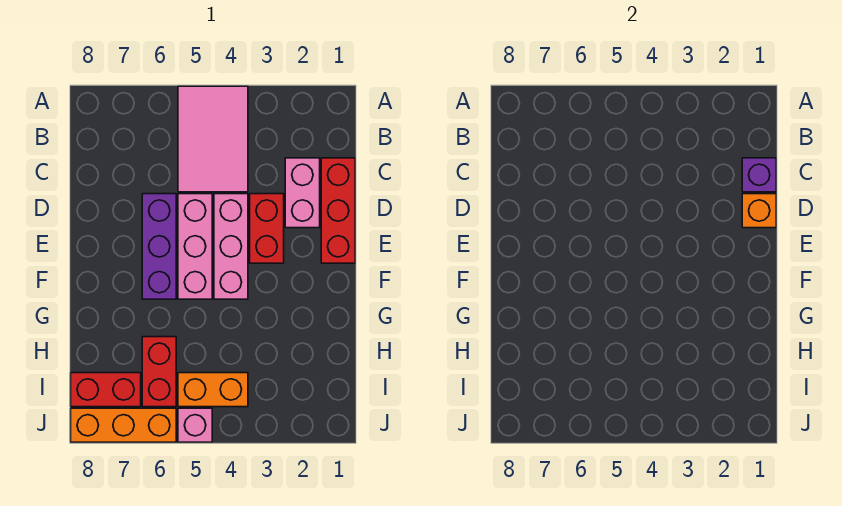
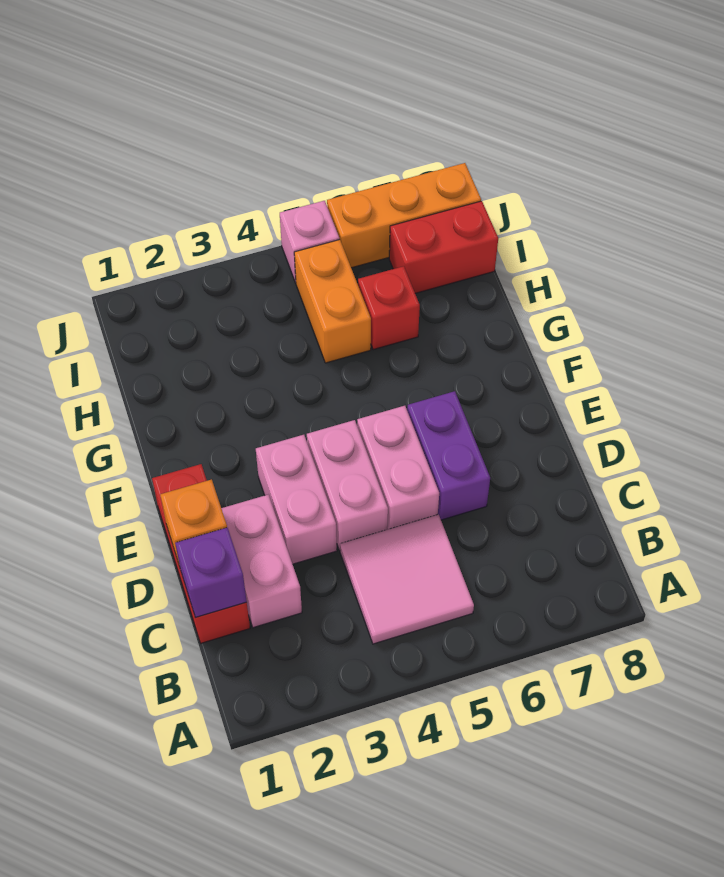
pink tile A4:C5 level 1 -> pink tile B4:C5 level 1
red brick D3:E3 level 1 -> pink brick D3:E3 level 1
pink brick D4:F4 level 1 -> pink brick D4:E4 level 1
pink brick D5:F5 level 1 -> pink brick D5:E5 level 1
purple brick D6:F6 level 1 -> purple brick D6:E6 level 1
red brick H6:I6 level 1 -> red brick H6 level 1
orange brick I4:I5 level 1 -> orange brick H5:I5 level 1

